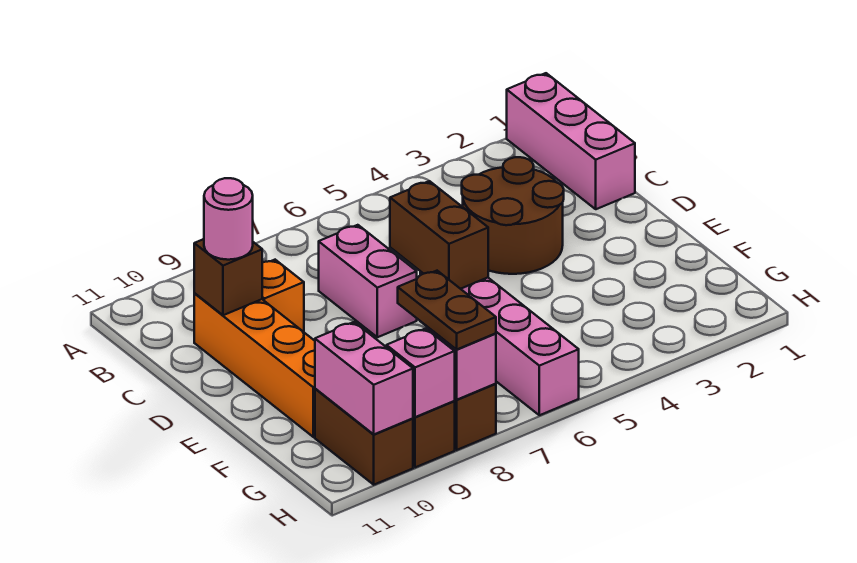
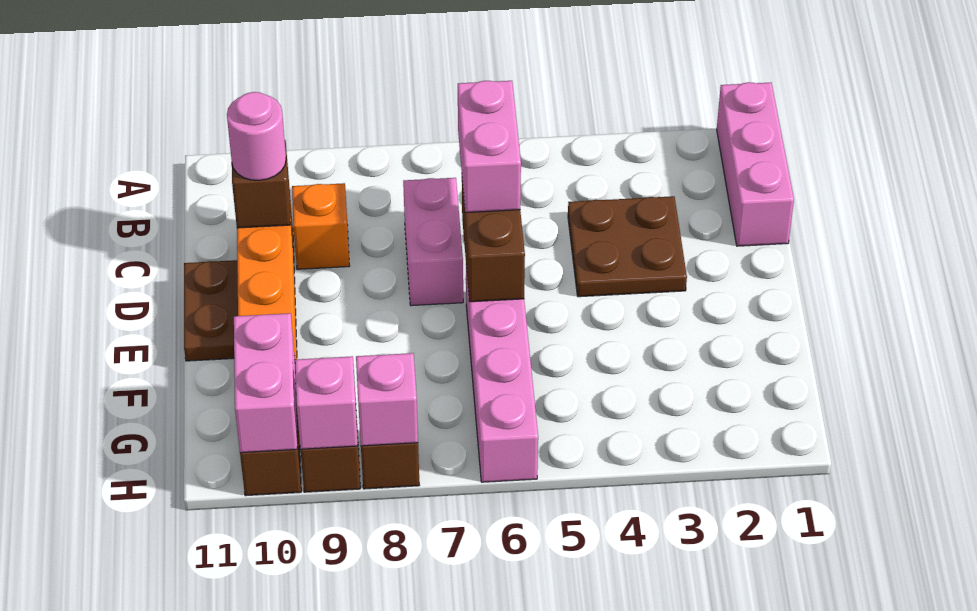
brown round brick C3:D4 level 1 -> brown plate C3:D4 level 1
none -> pink brick C6:D6 level 3
brown plate G8:H8 level 3 -> brown plate D11:E11 level 1

